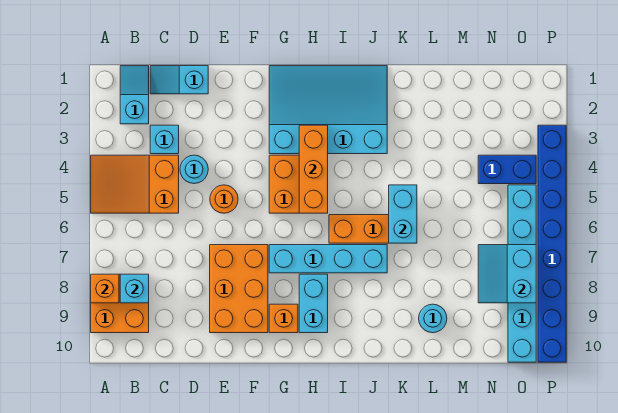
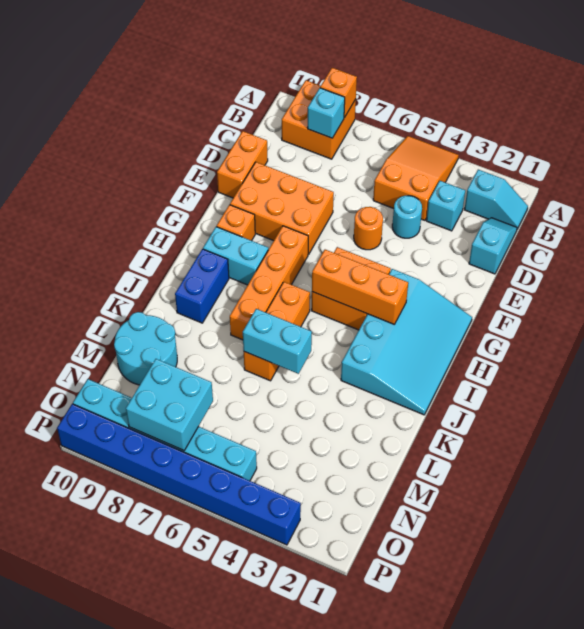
none -> orange brick D10:E10 level 1
cyan brick G7:J7 level 1 -> orange brick G7:J7 level 1
cyan round brick L9 level 1 -> cyan round brick L9:M10 level 1
blue brick N4:O4 level 1 -> blue brick I9:J9 level 1
cyan slope N7:O8 level 2 top O -> cyan brick N7:O8 level 2

